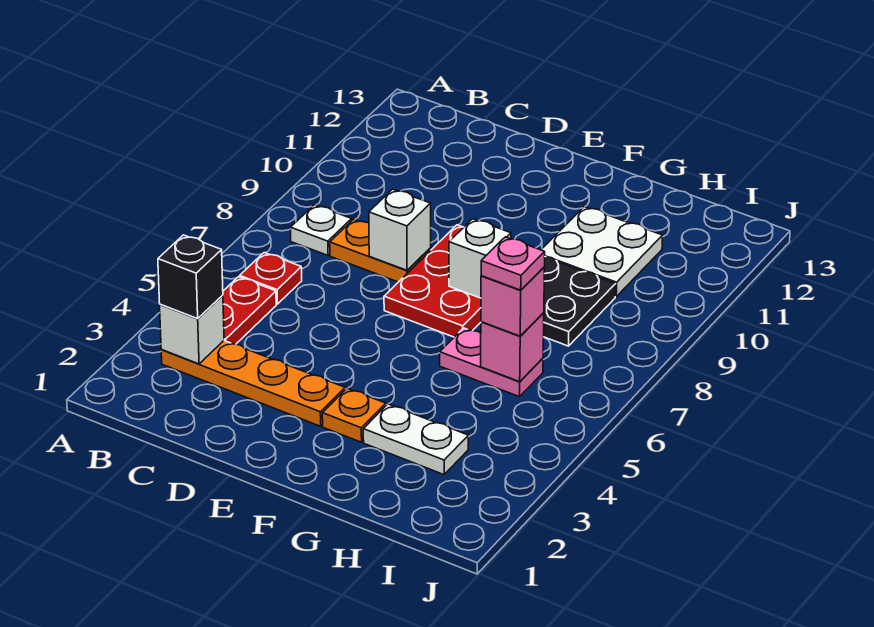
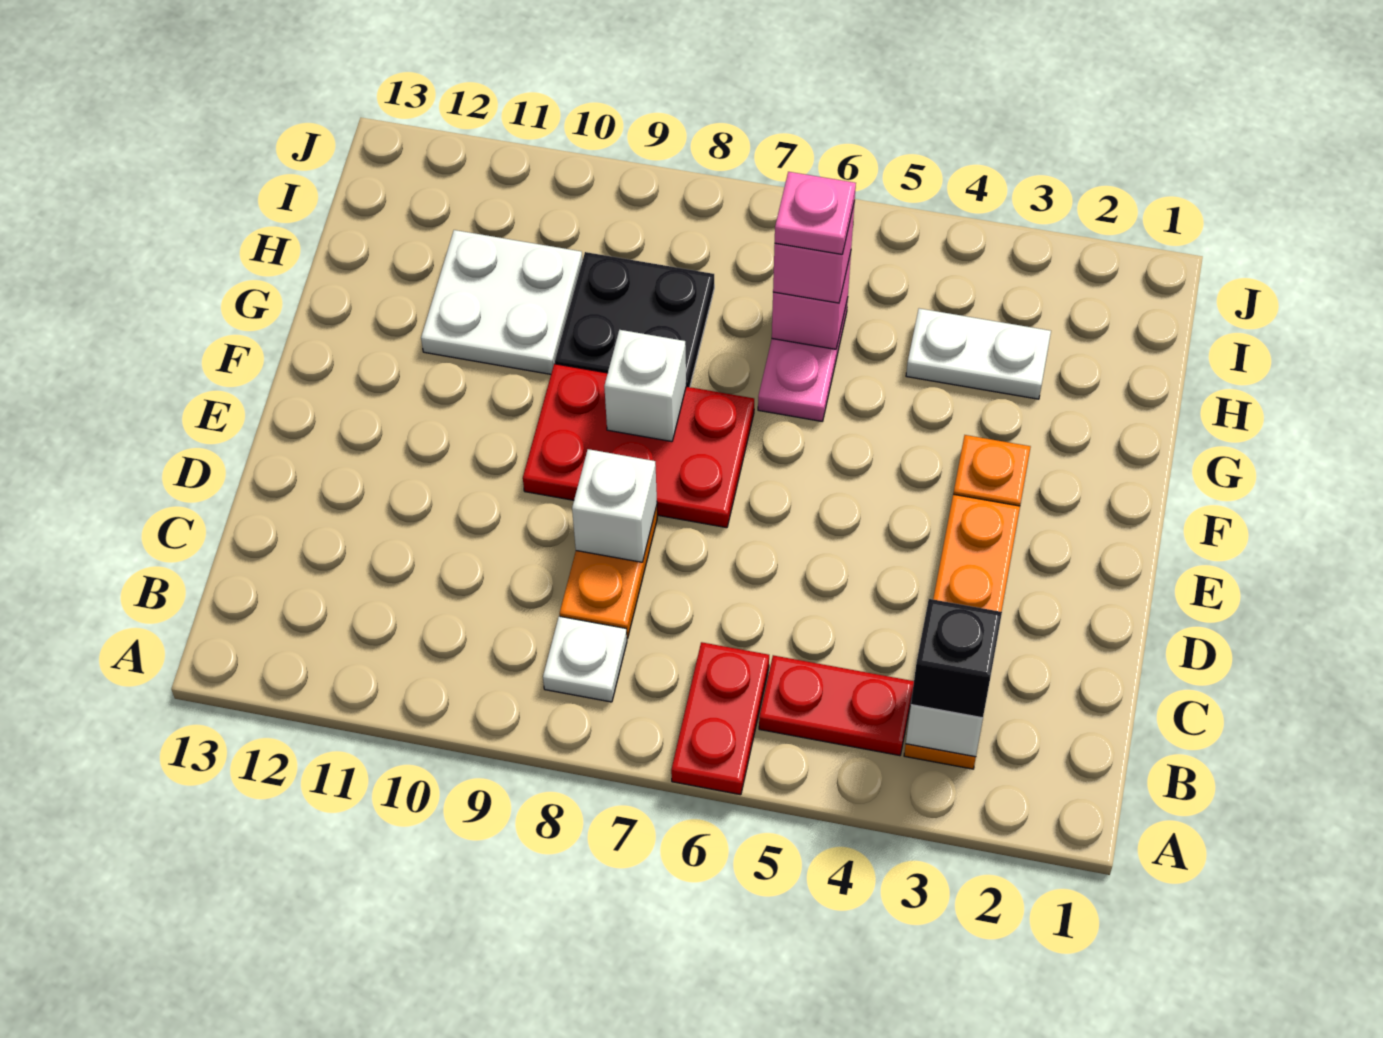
red plate B6 level 1 -> red plate A6:B6 level 1
white plate G3:H3 level 1 -> white plate H3:H4 level 1

